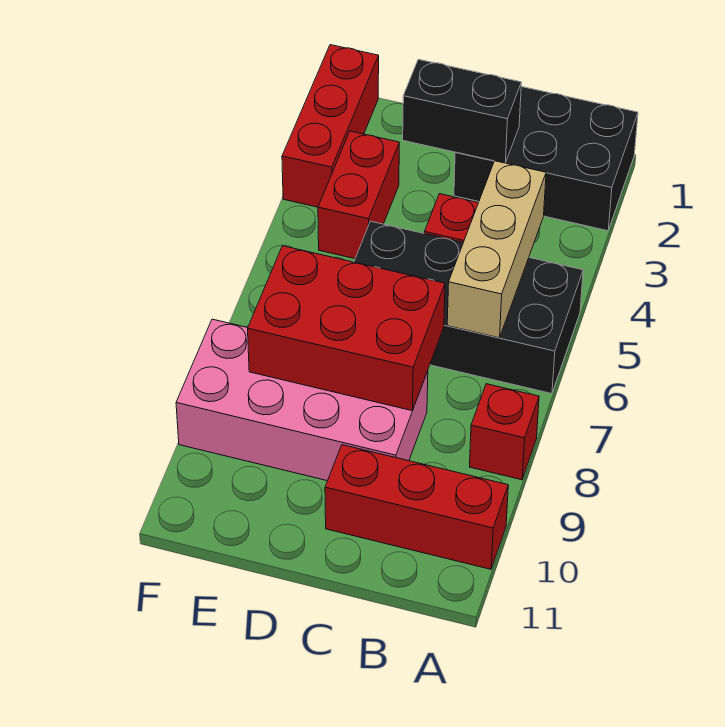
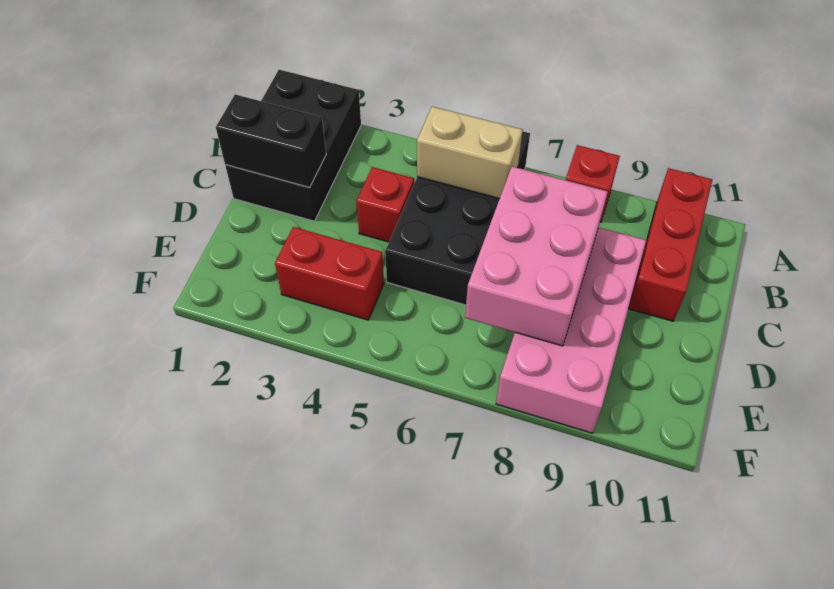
tan brick B4:B6 level 2 -> tan brick B5:B6 level 2
black brick C2:D2 level 2 -> black brick C1:C2 level 2
red brick C7:E8 level 2 -> pink brick C7:E8 level 2
red brick F1:F3 level 1 -> none

